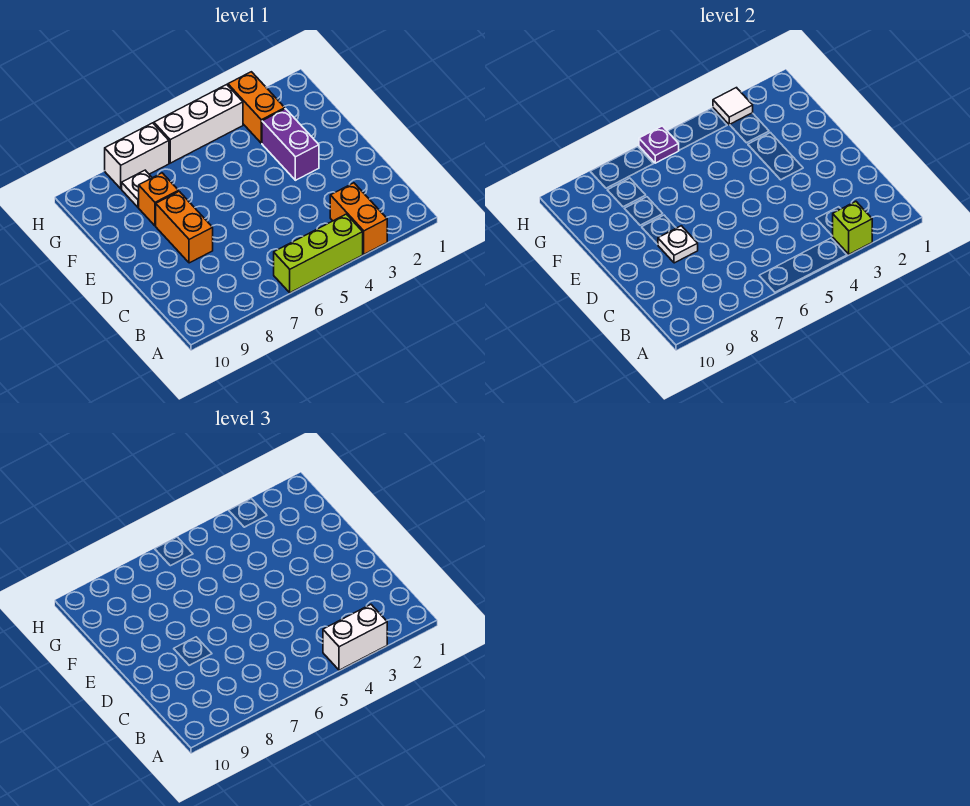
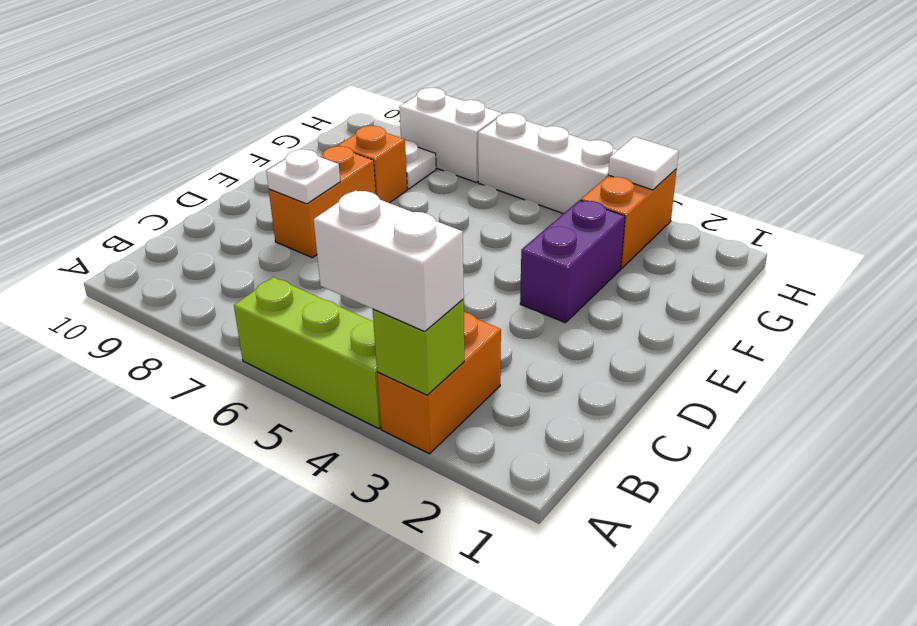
purple plate H6 level 2 -> none

